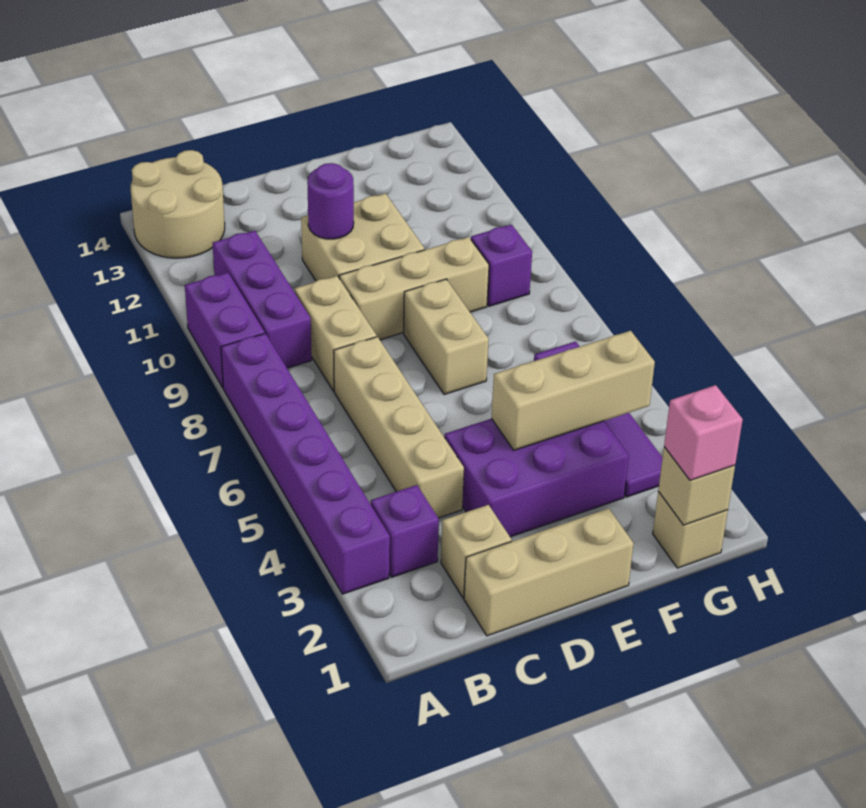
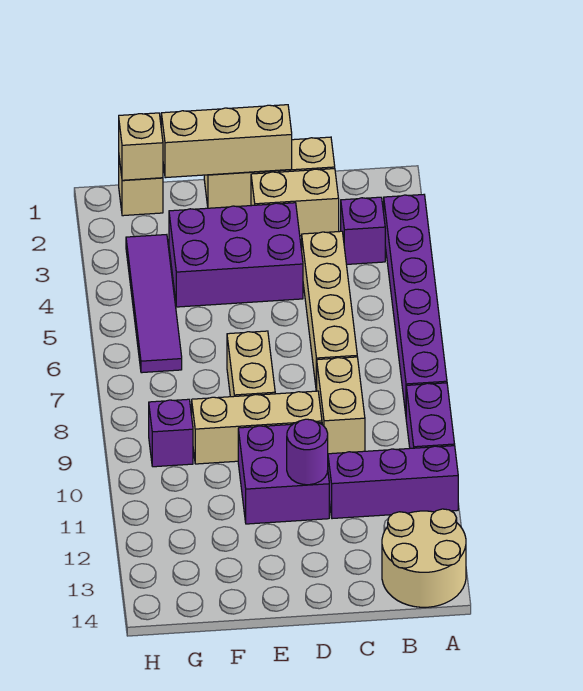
purple brick B9:B11 level 1 -> purple brick A11:C11 level 1
tan brick C2 level 1 -> tan brick C2:D2 level 1
tan brick D10:E11 level 1 -> purple brick D10:E11 level 1
tan brick E4:G4 level 2 -> tan brick D1:F1 level 2
pink brick G1 level 3 -> none

